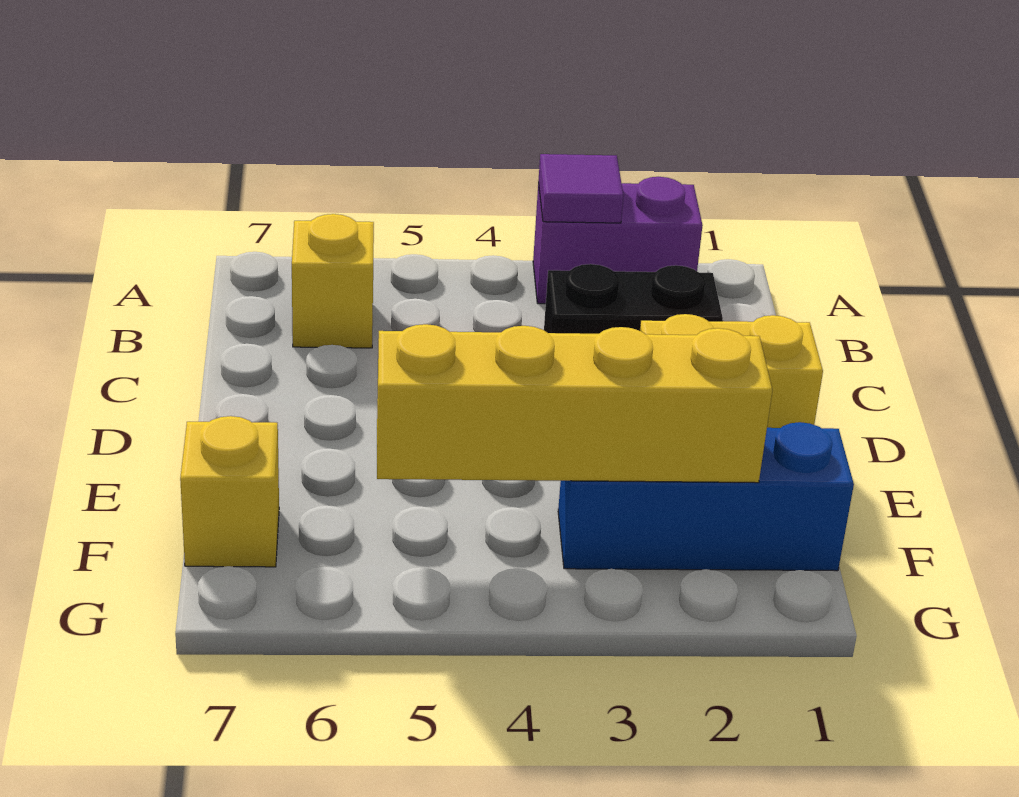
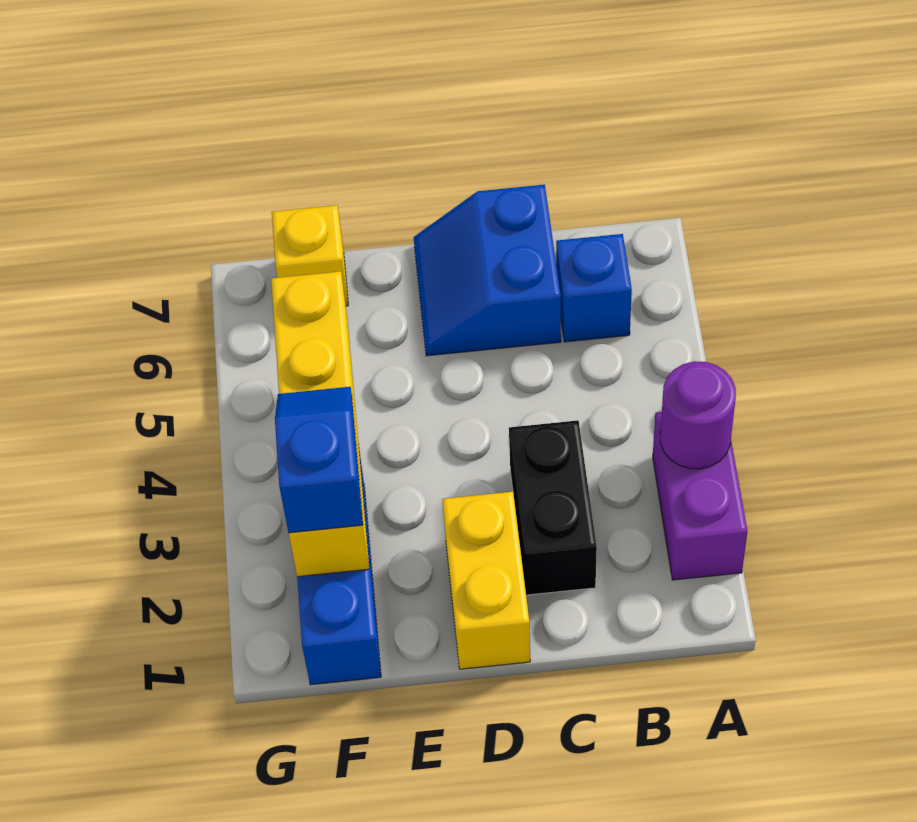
purple tile A3 level 2 -> purple round brick A3 level 2
yellow brick B6 level 1 -> blue brick B6 level 1
none -> blue slope C6:D7 level 1 top C
none -> blue slope F2:F3 level 3 top 2

